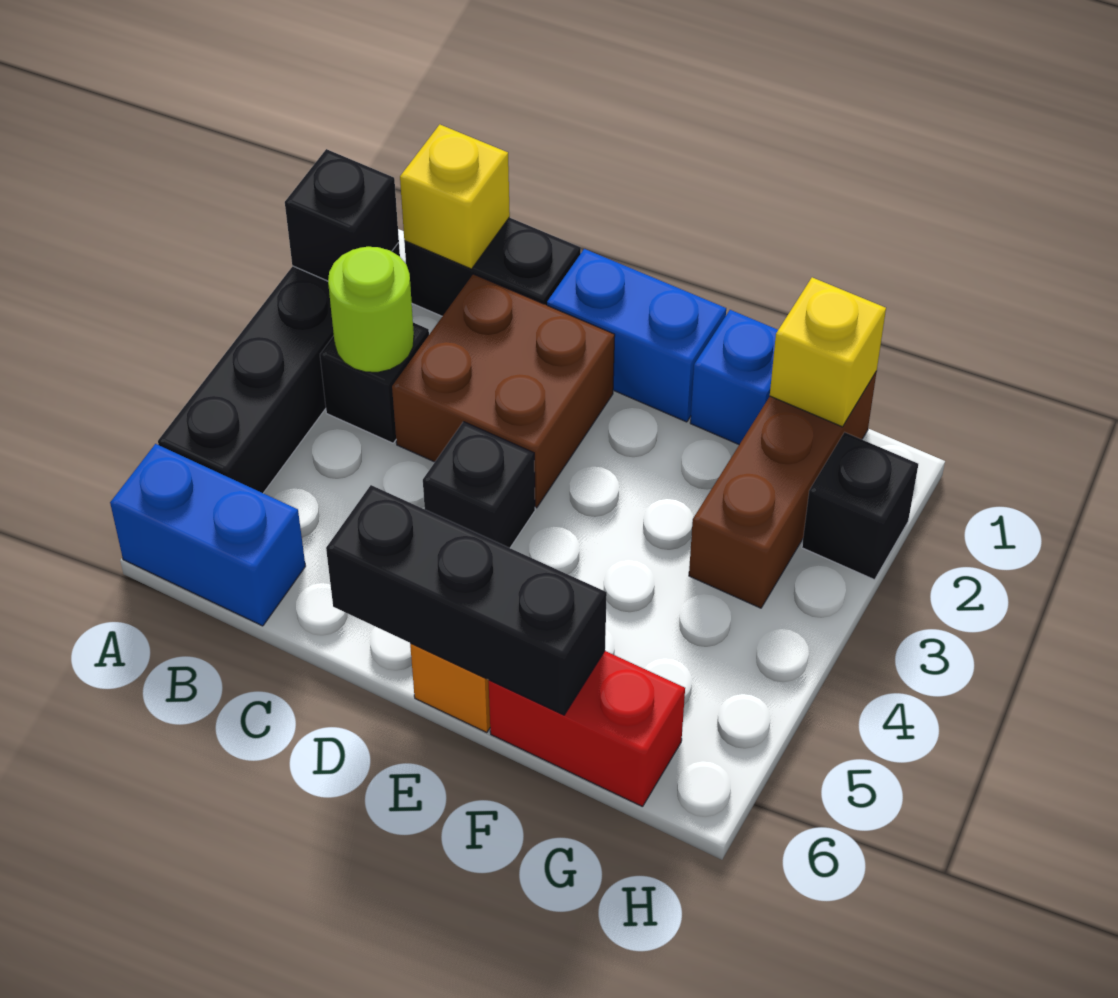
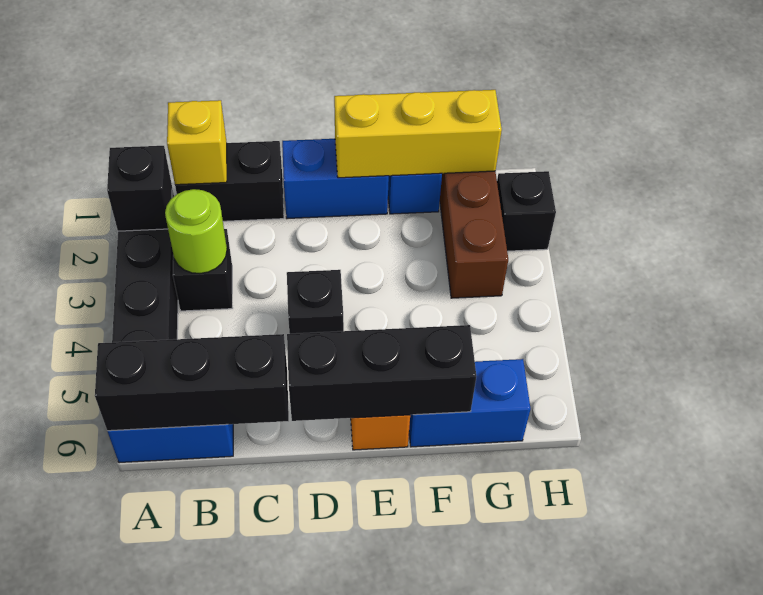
none -> black brick A6:C6 level 2
brown brick C2:D3 level 1 -> none
red brick F6:G6 level 1 -> blue brick F6:G6 level 1
yellow brick G1 level 2 -> yellow brick E1:G1 level 2

